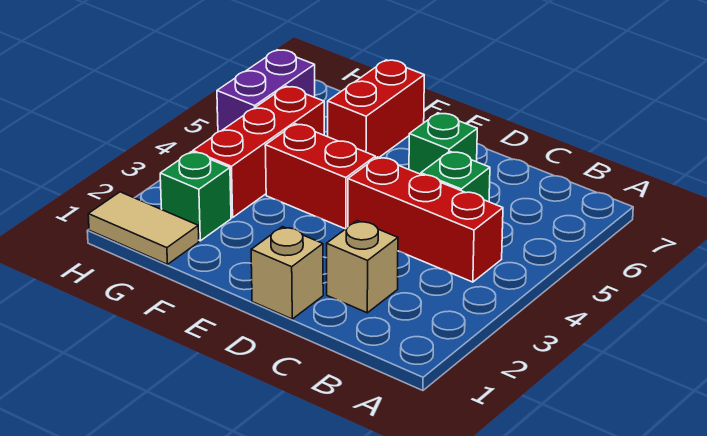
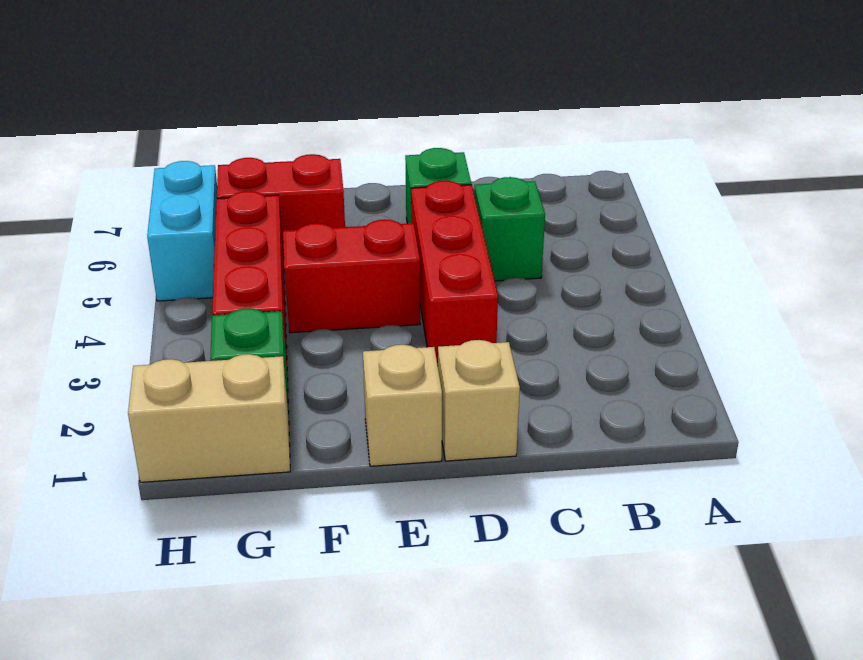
red brick B4:D4 level 1 -> red brick D3:D5 level 1
tan brick C2 level 1 -> tan brick E1 level 1
red brick F6:F7 level 1 -> red brick F6:G6 level 1
tan tile G1:H1 level 1 -> tan brick G1:H1 level 1
purple brick H5:H6 level 1 -> cyan brick H5:H6 level 1

